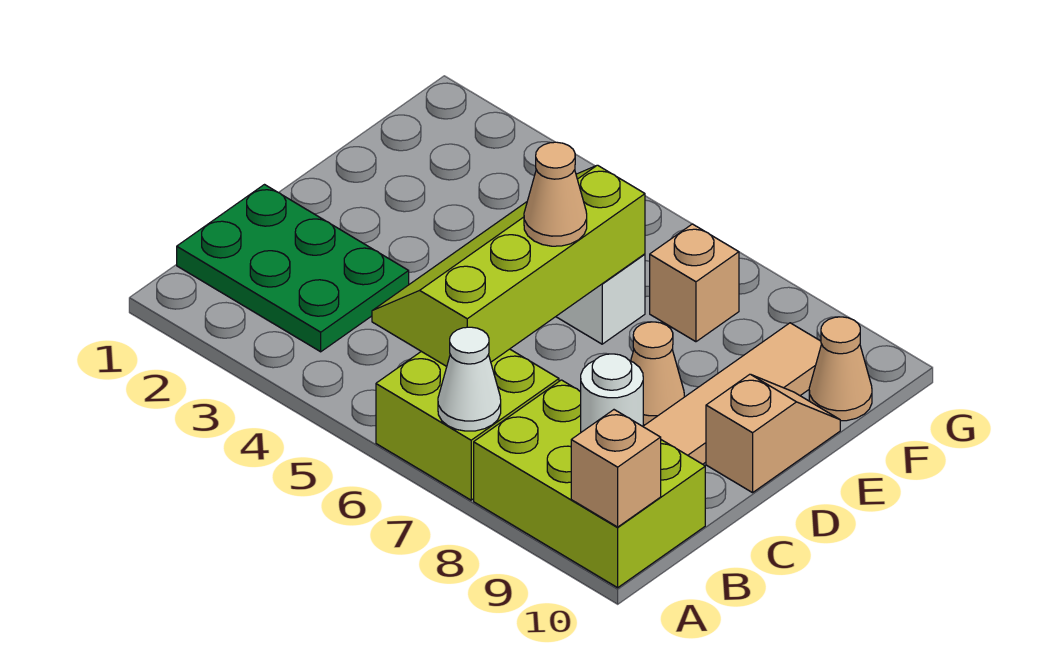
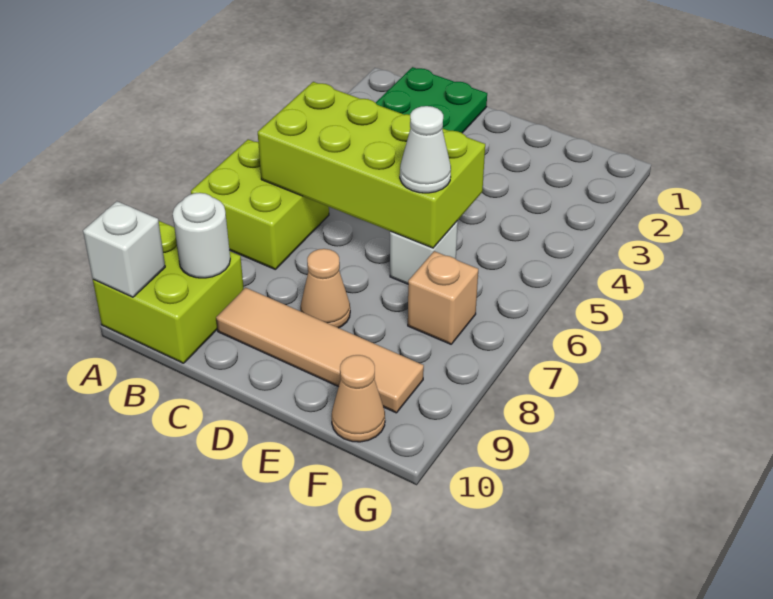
white cone A7 level 2 -> white cone E6 level 3
lime brick A8:B10 level 1 -> lime brick A9:B10 level 1
tan brick A10 level 2 -> white brick A10 level 2
lime slope B5:E6 level 2 top 6 -> lime brick B5:E6 level 2
tan cone D6 level 3 -> none
tan slope D10:E10 level 1 top D -> none

